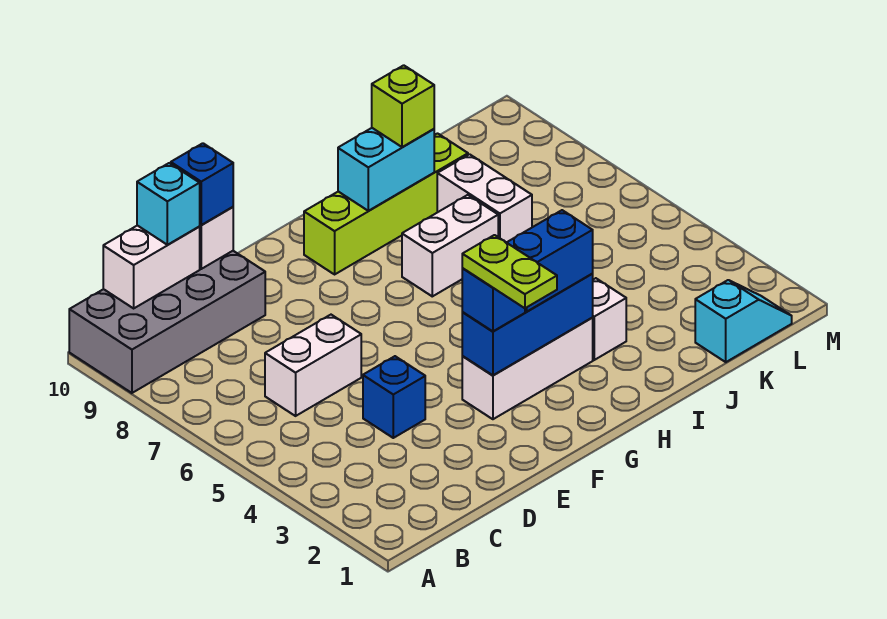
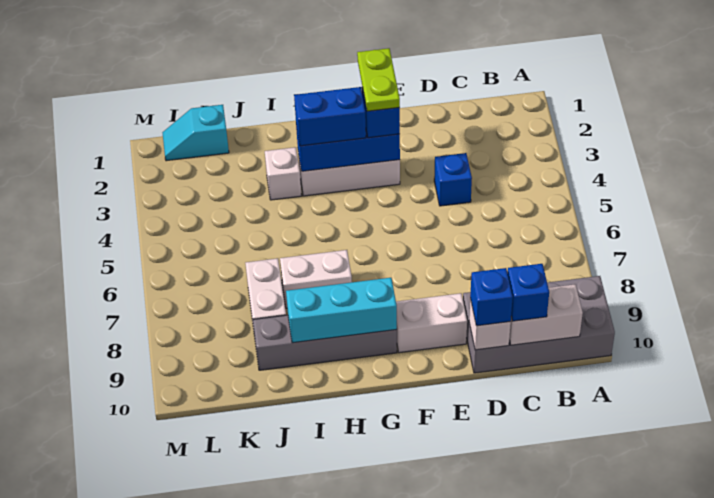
white brick C6:D6 level 1 -> white brick E9:F9 level 1
cyan brick C10 level 3 -> blue brick C10 level 3
lime brick G9:J9 level 1 -> grey brick G9:J9 level 1
cyan brick H9:I9 level 2 -> cyan brick G9:I9 level 2
lime brick I9 level 3 -> none

